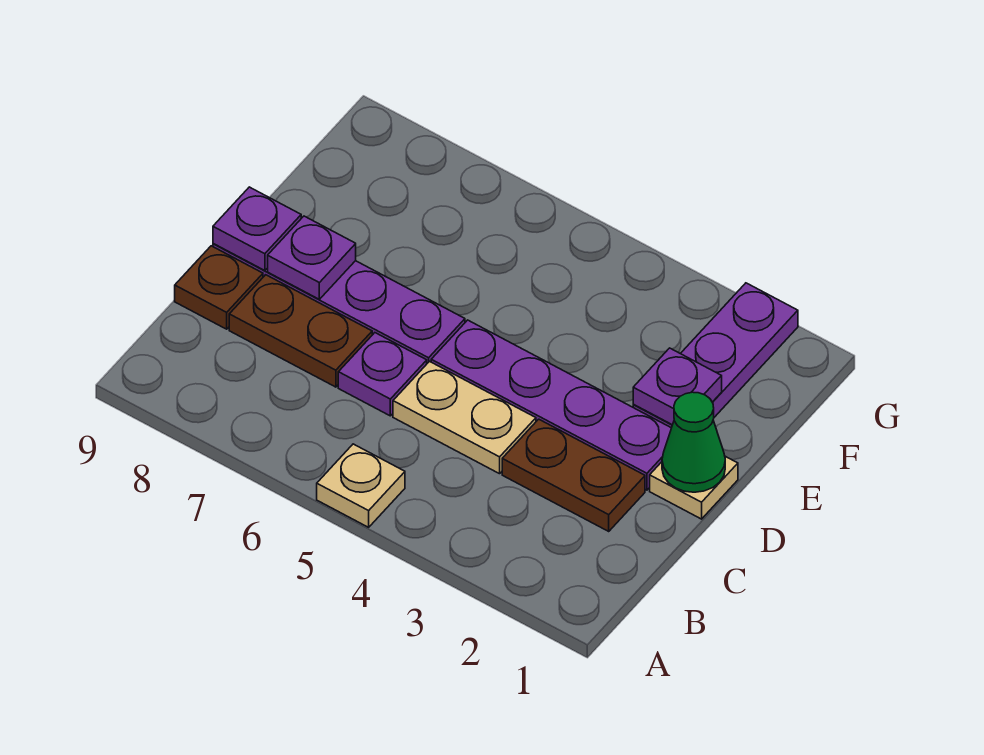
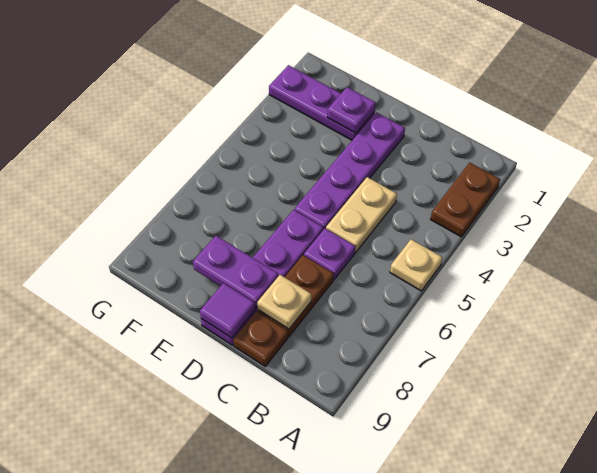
brown plate C2:C3 level 1 -> brown plate A2:A3 level 1
tan plate D1 level 1 -> tan plate C8 level 2
green cone D1 level 2 -> none
purple plate D8 level 2 -> purple plate D8:E8 level 2
purple plate D9 level 2 -> purple tile D9 level 2

